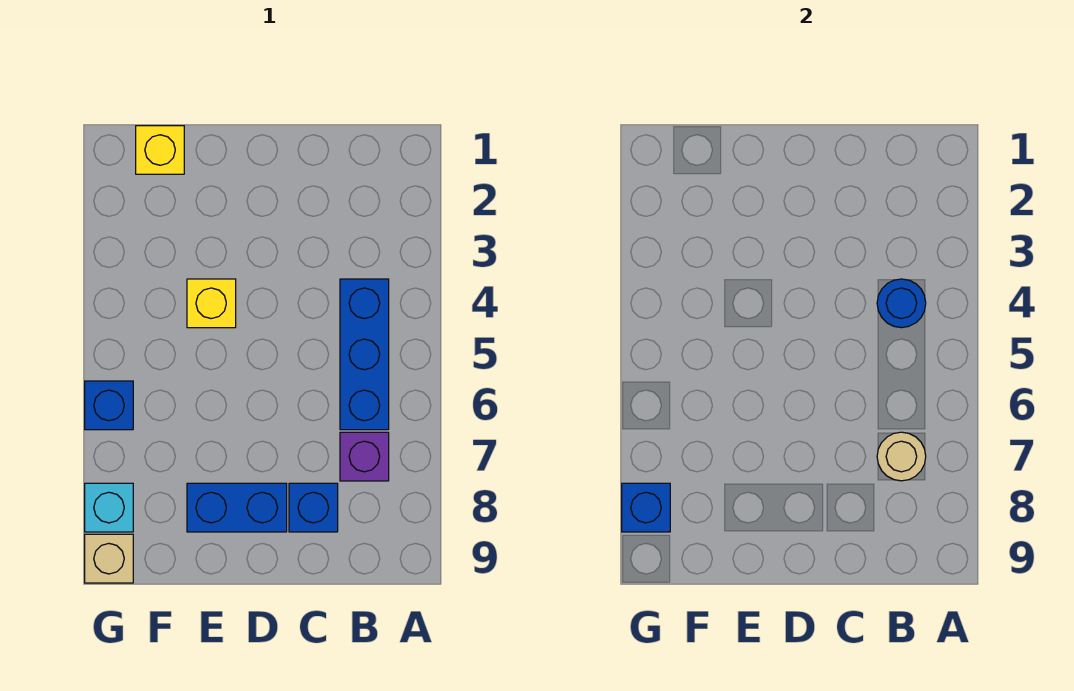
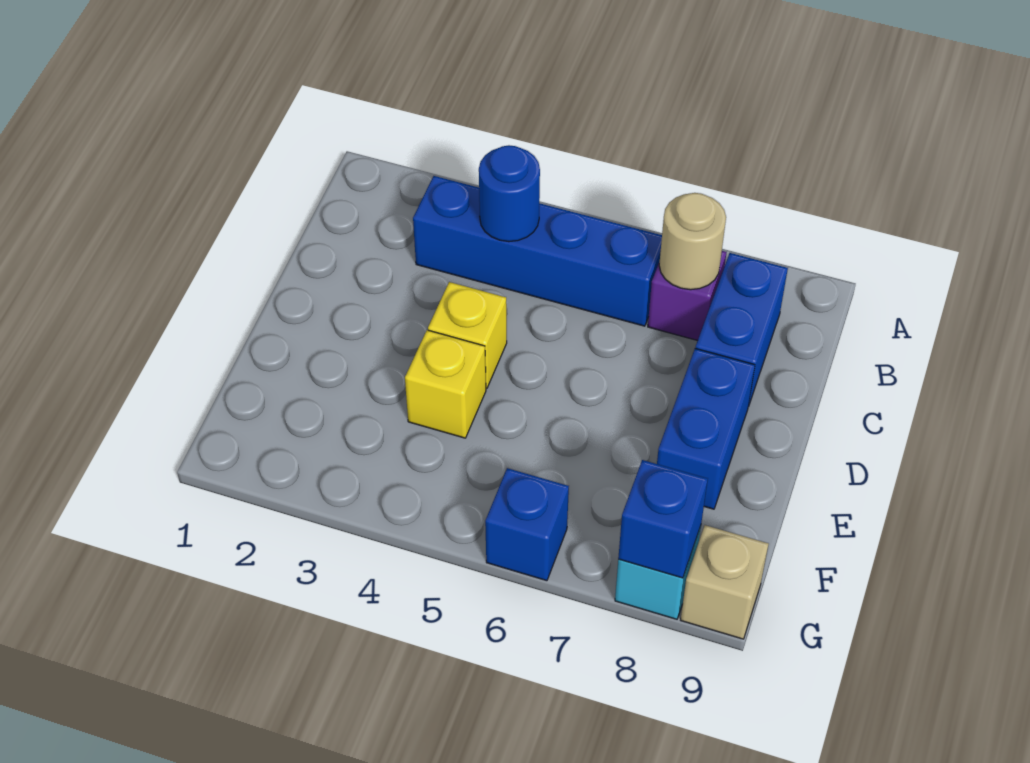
blue brick B4:B6 level 1 -> blue brick B3:B6 level 1
blue brick C8 level 1 -> blue brick B8:C8 level 1
yellow brick F1 level 1 -> yellow brick D4 level 1

